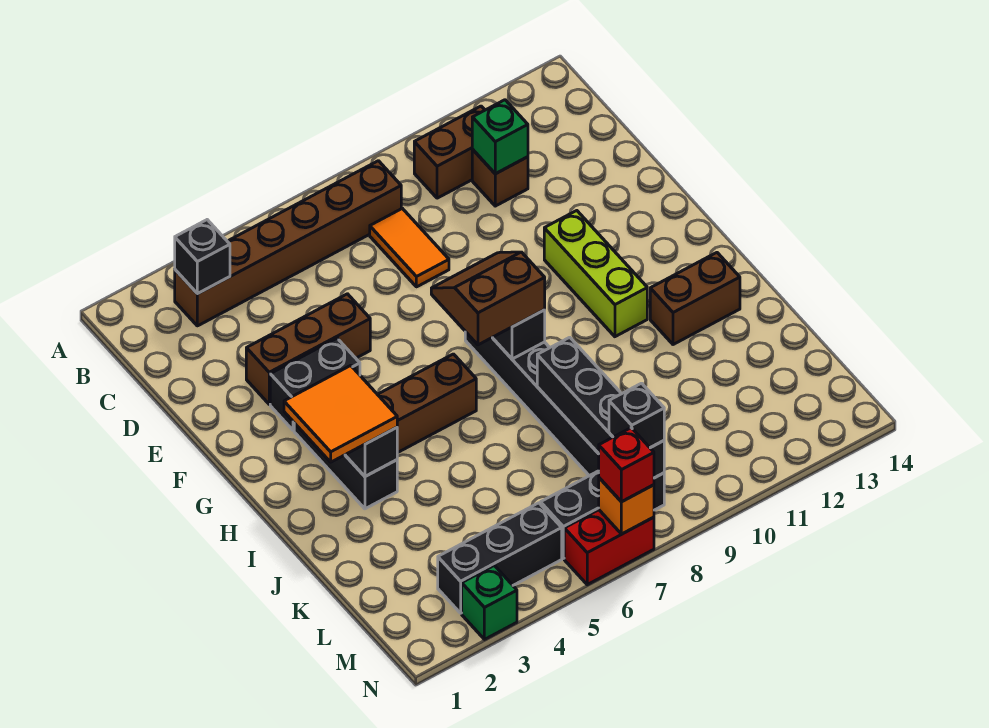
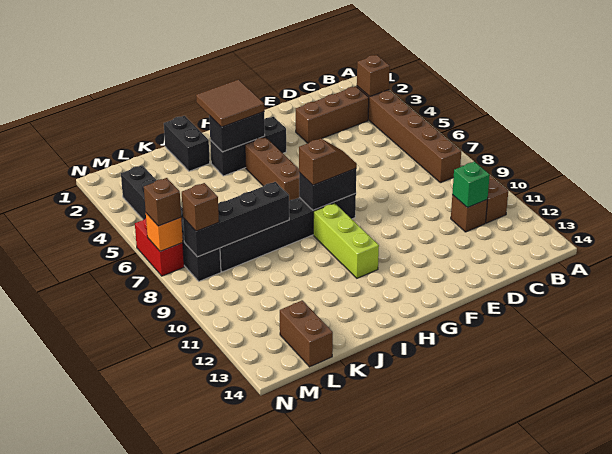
black brick B3 level 2 -> brown brick B3 level 2
orange tile C8:D8 level 1 -> none
brown brick E3:E5 level 1 -> brown brick C3:E3 level 1
black brick F3:F4 level 1 -> black brick J1:J2 level 1
lime brick F11:H11 level 1 -> lime brick H9:H11 level 1
brown slope G7:H8 level 3 top H -> brown slope G8:H8 level 3 top H
orange tile H2:I3 level 3 -> brown tile H2:I3 level 3
brown brick I12:I13 level 1 -> brown brick L13:L14 level 1
black brick M8 level 3 -> brown brick M8 level 3
green brick N3 level 1 -> none
red brick N7 level 3 -> brown brick N7 level 3

